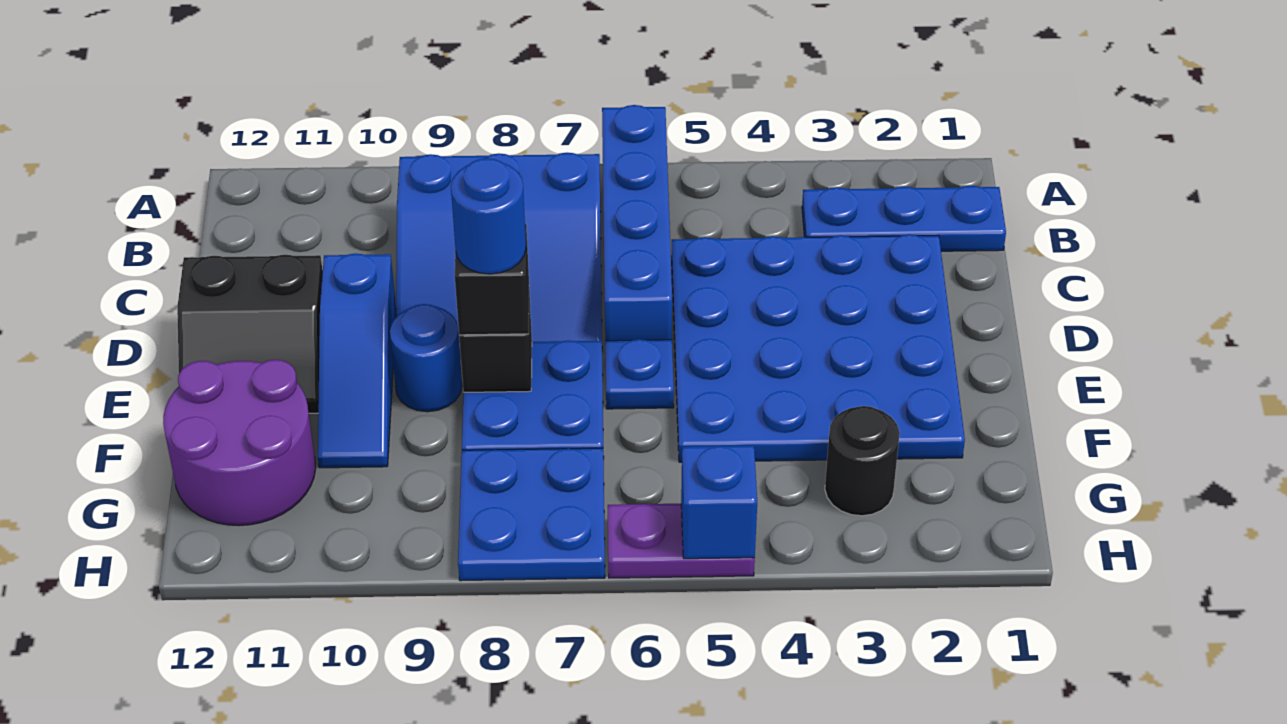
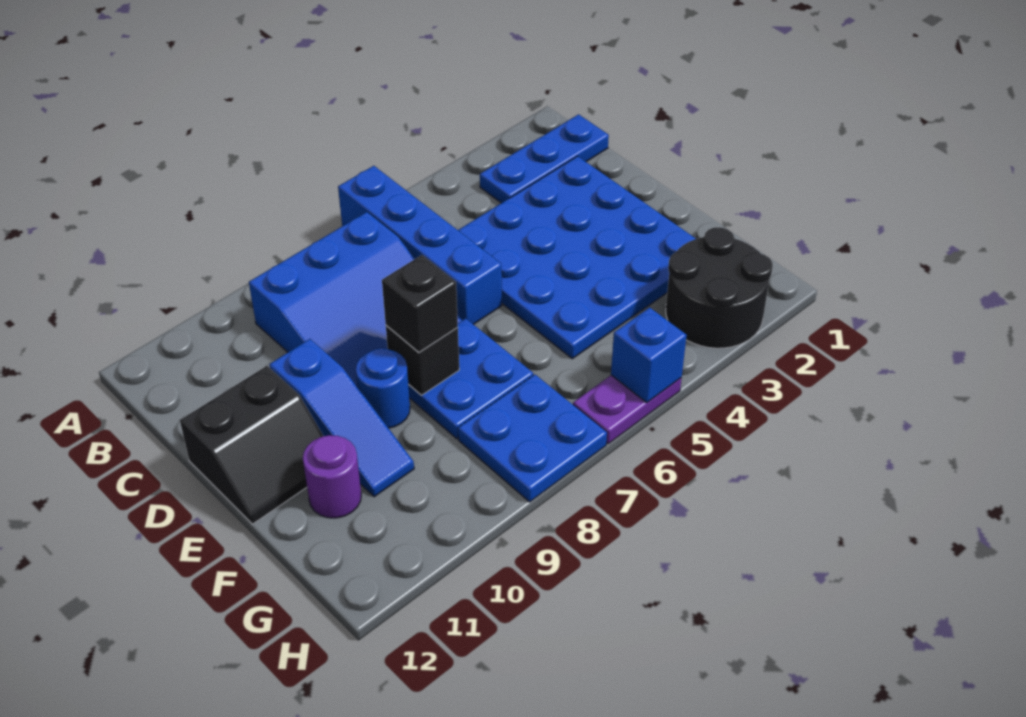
blue plate E6 level 1 -> none
blue round brick E8 level 4 -> none
purple round brick F11:G12 level 1 -> purple round brick F11 level 1
black round brick G3 level 1 -> black round brick G2:H3 level 1

